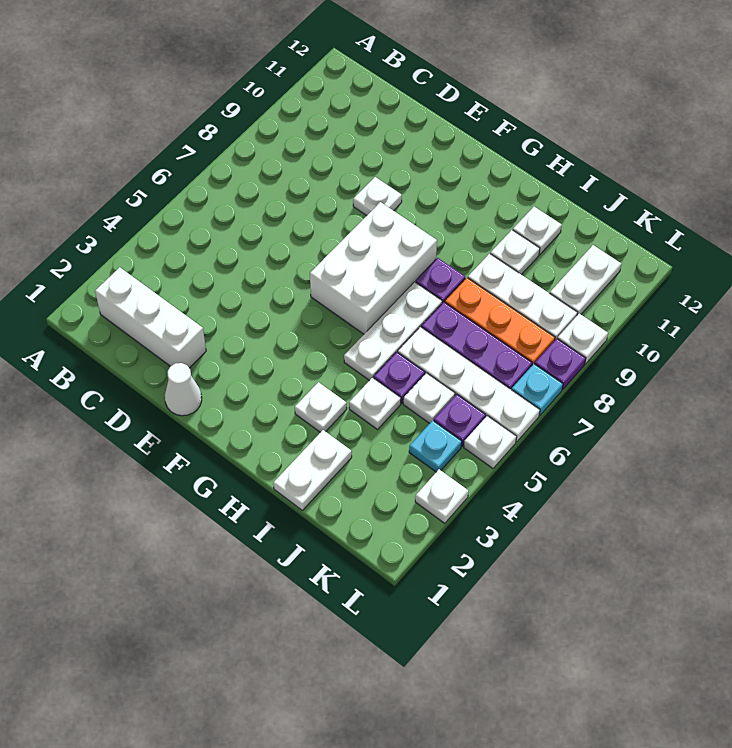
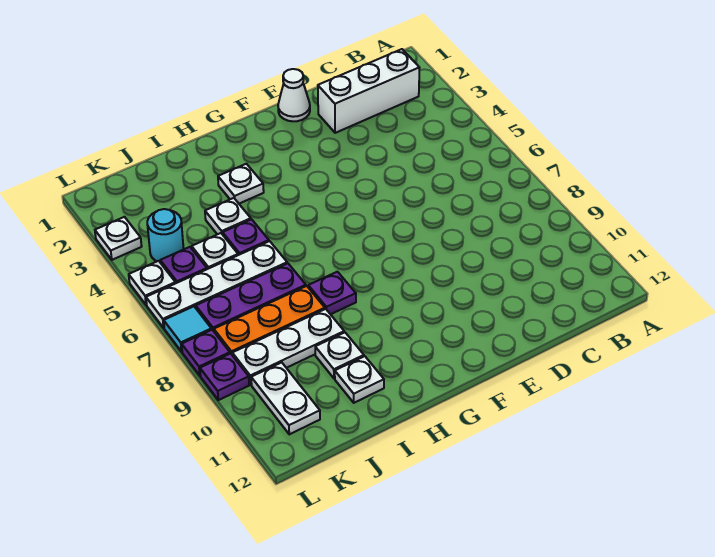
white plate E9 level 1 -> none
white brick F6:G8 level 1 -> none
white plate H5:H7 level 1 -> none
white plate I1:I2 level 1 -> none
cyan plate K4 level 1 -> cyan round brick K4 level 1
cyan plate L7 level 1 -> cyan tile L7 level 1
white plate L9 level 1 -> purple plate L9 level 1

